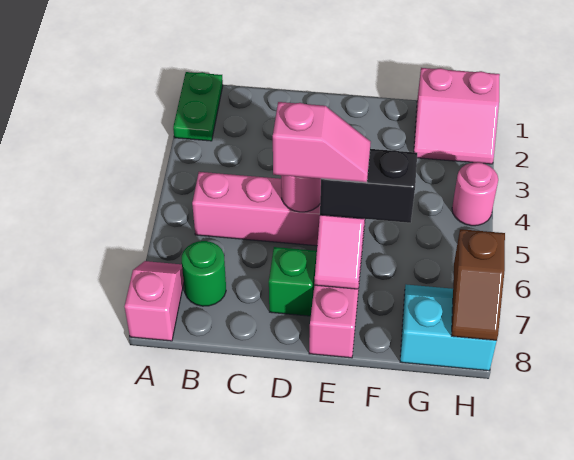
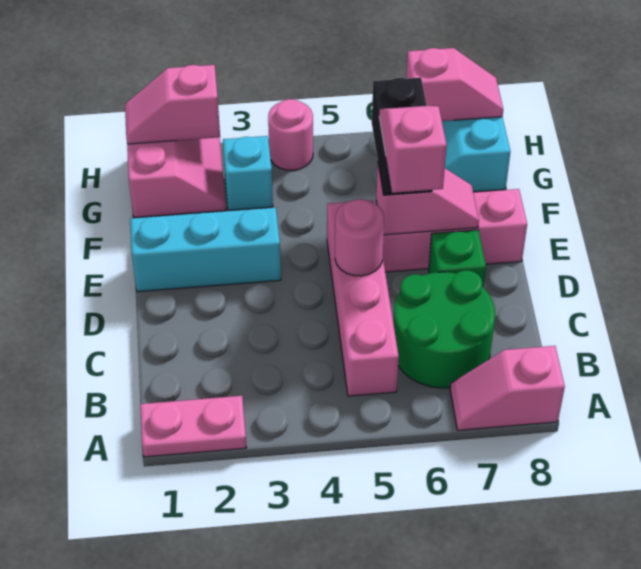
green plate A1:A2 level 1 -> pink plate A1:A2 level 1
green round brick B7 level 1 -> green round brick B6:C7 level 1
none -> cyan brick E1:E3 level 1
none -> cyan brick G3 level 1
none -> pink slope H1:H2 level 2 top 2
brown slope H7:H8 level 2 top 7 -> pink slope H7:H8 level 2 top 7

